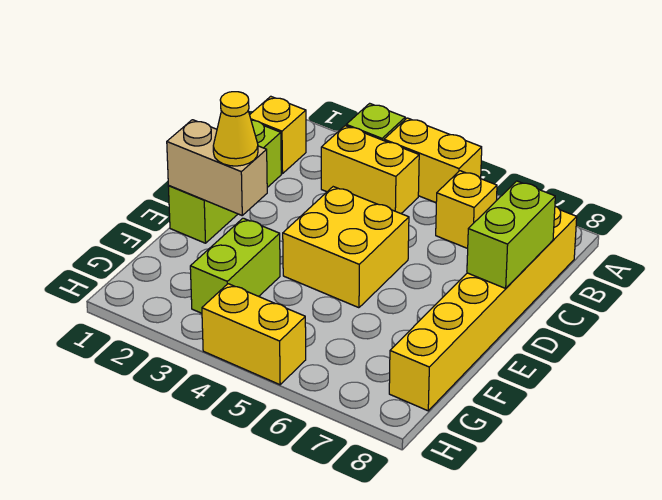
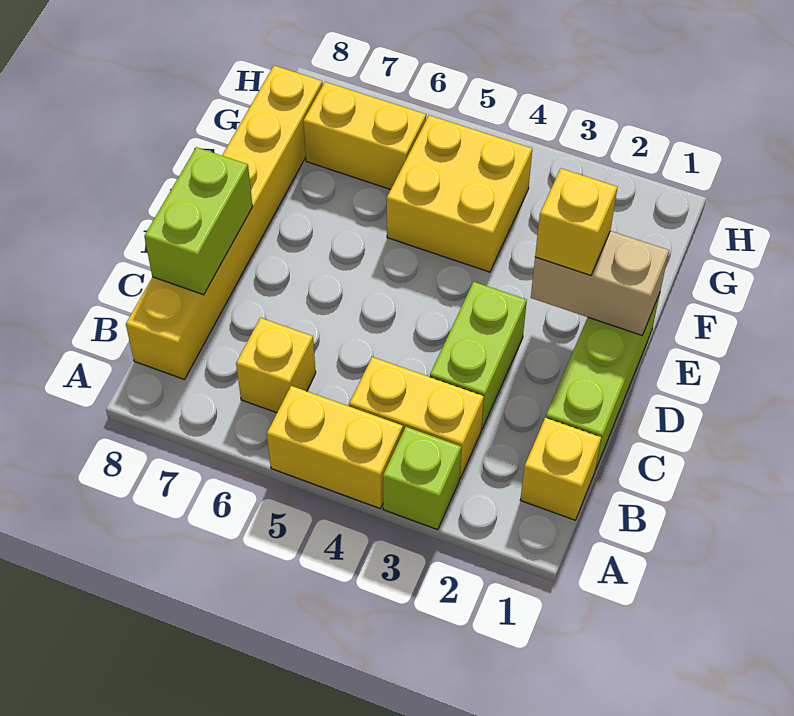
yellow brick D4:E5 level 1 -> yellow brick F4:G5 level 1
yellow cone E2 level 3 -> yellow brick E2 level 3
lime brick F3:G3 level 1 -> lime brick C3:D3 level 1
yellow brick H4:H5 level 1 -> yellow brick G6:G7 level 1

